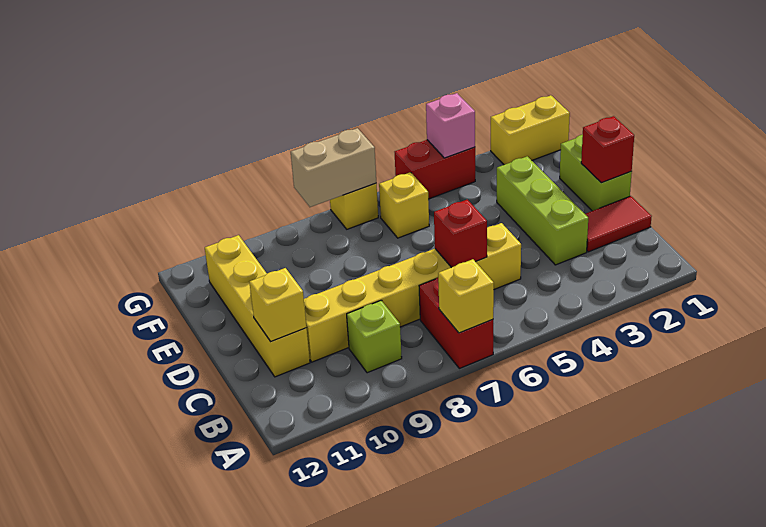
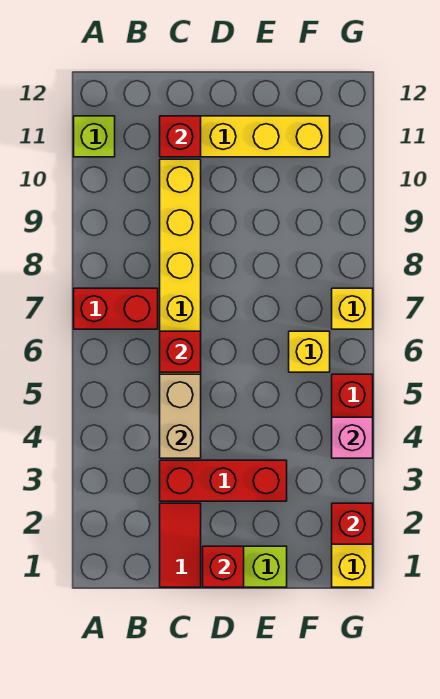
yellow brick A7 level 2 -> none
lime brick B9 level 1 -> lime brick A11 level 1
lime brick C3:E3 level 1 -> red brick C3:E3 level 1
yellow brick C11 level 2 -> red brick C11 level 2
none -> red brick G2 level 2
tan brick G7:G8 level 2 -> tan brick C4:C5 level 2

